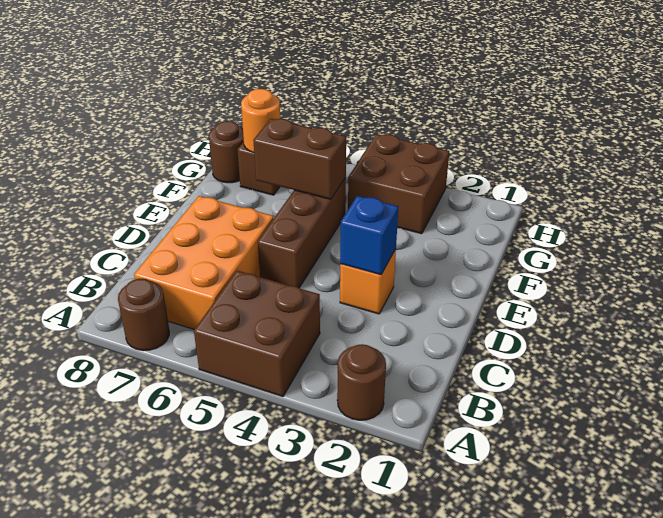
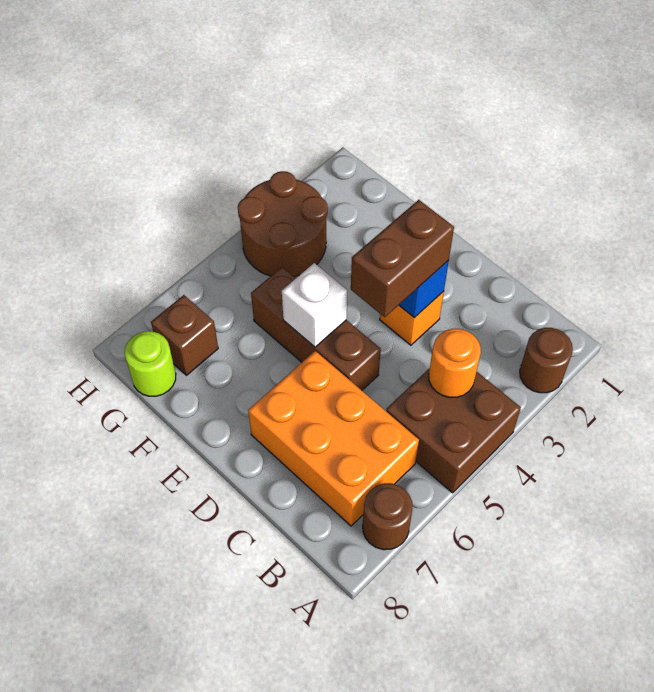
none -> white brick E5 level 2
brown brick F5:F6 level 2 -> brown brick D3:D4 level 3
brown brick G3:H4 level 1 -> brown round brick G3:H4 level 1
orange round brick G7 level 2 -> orange round brick B4 level 2
brown round brick G8 level 1 -> lime round brick G8 level 1

